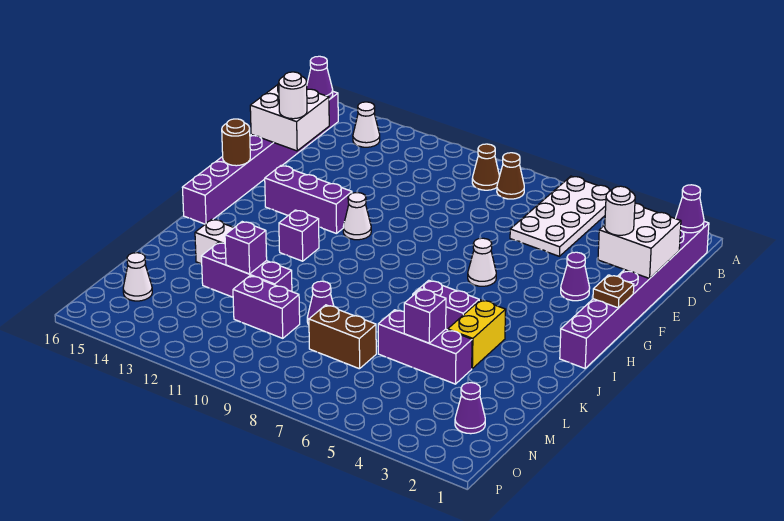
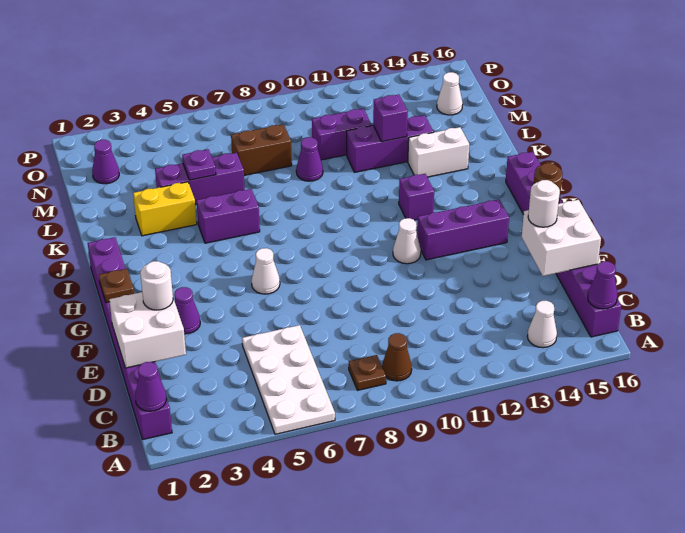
brown cone B8 level 1 -> brown plate B8 level 1
yellow brick J4:K4 level 1 -> yellow brick K3:K4 level 1
purple brick L5 level 2 -> purple plate L5 level 2

